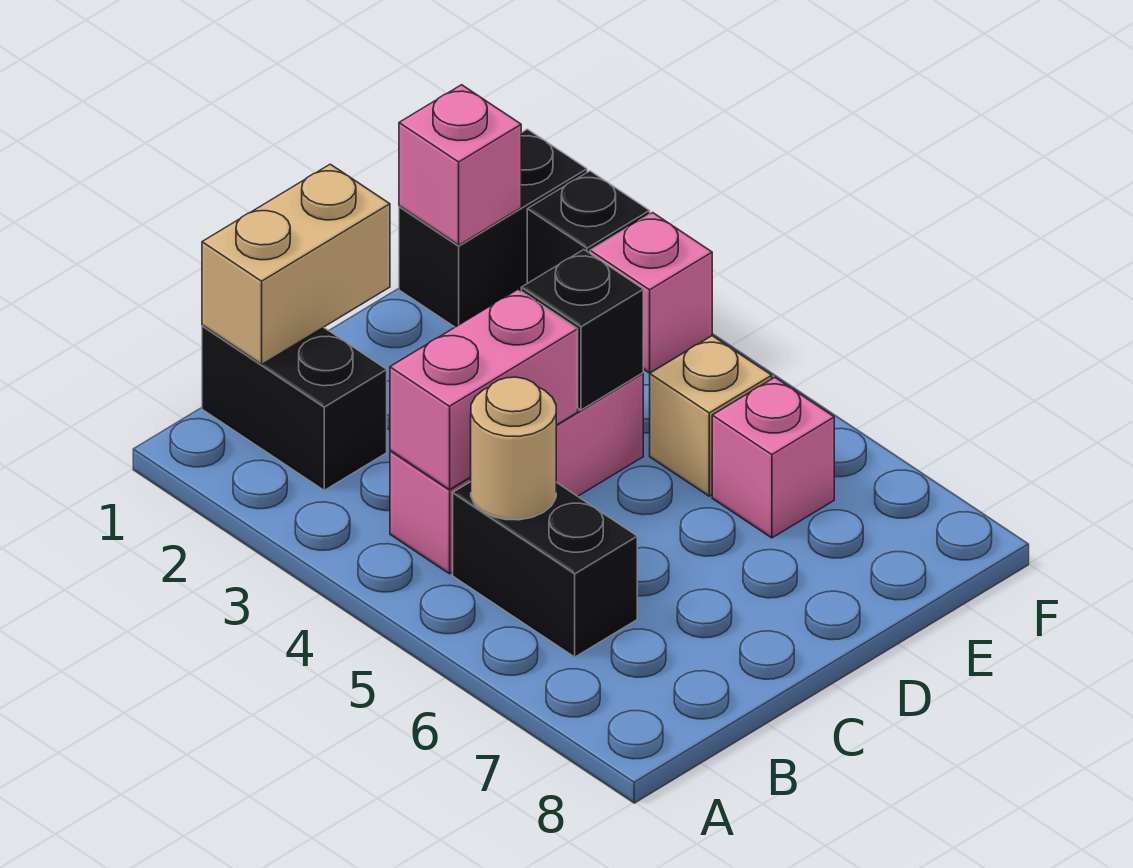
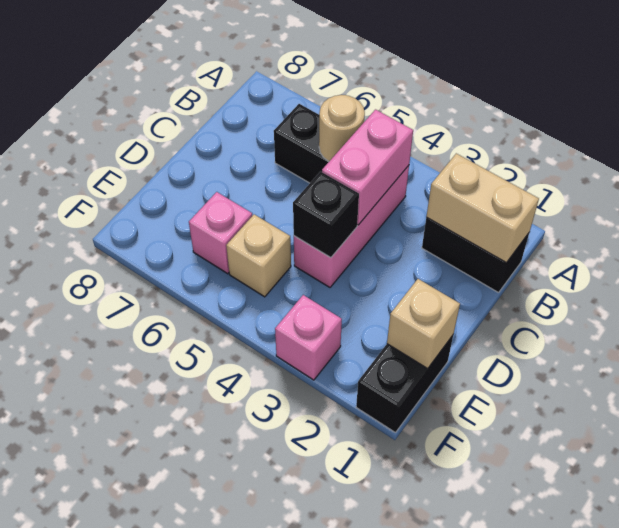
tan brick B1:C1 level 2 -> tan brick B1:B2 level 2
pink brick E1 level 2 -> tan brick E1 level 2
black brick F2 level 1 -> none

